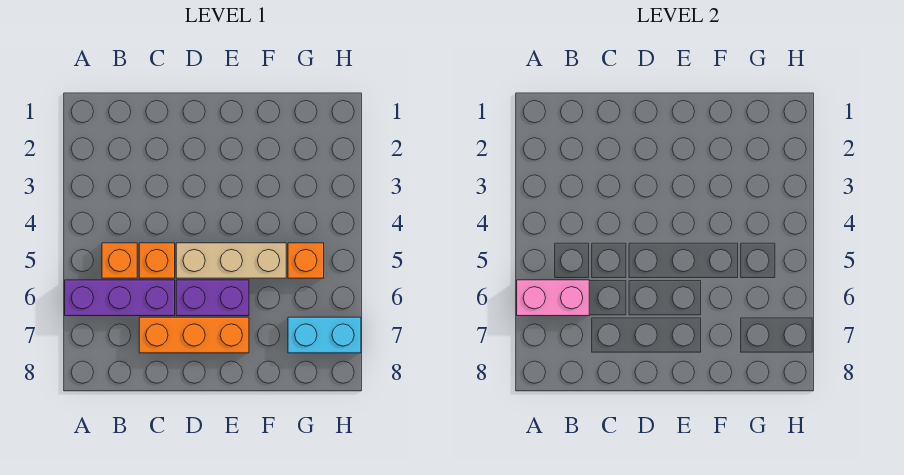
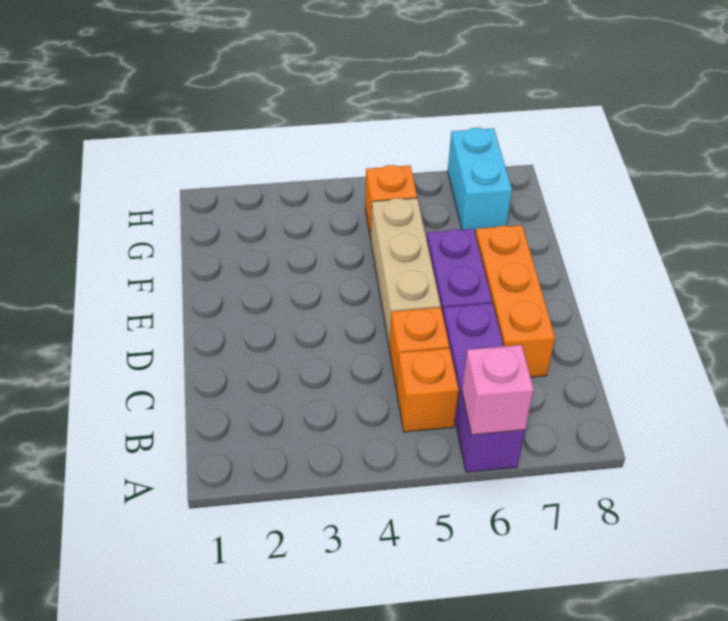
pink brick A6:B6 level 2 -> pink brick A6 level 2

